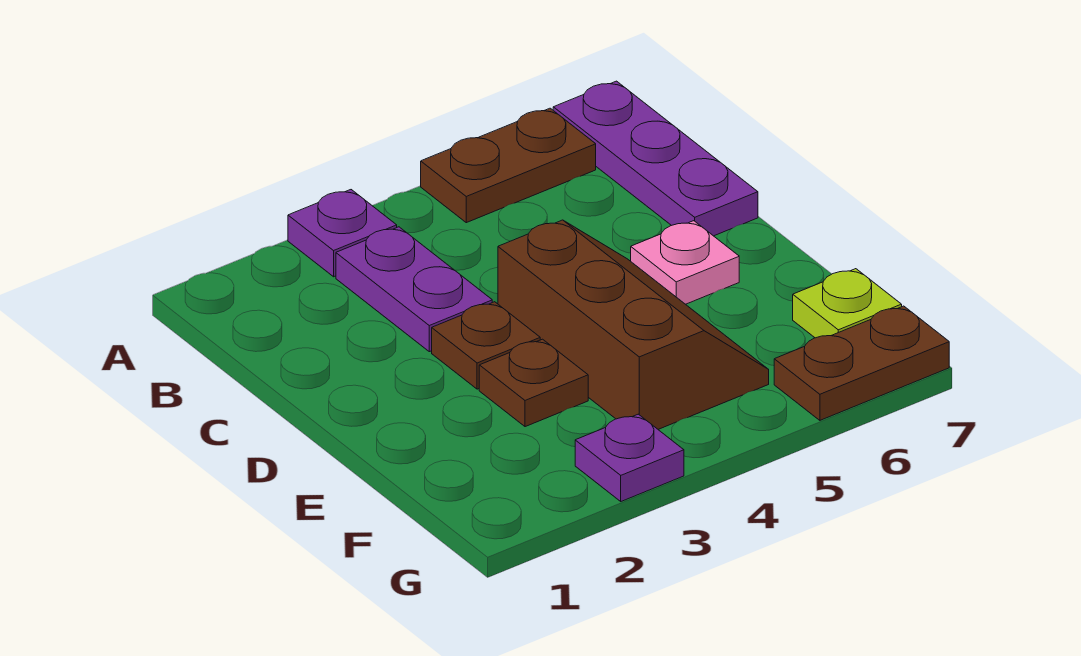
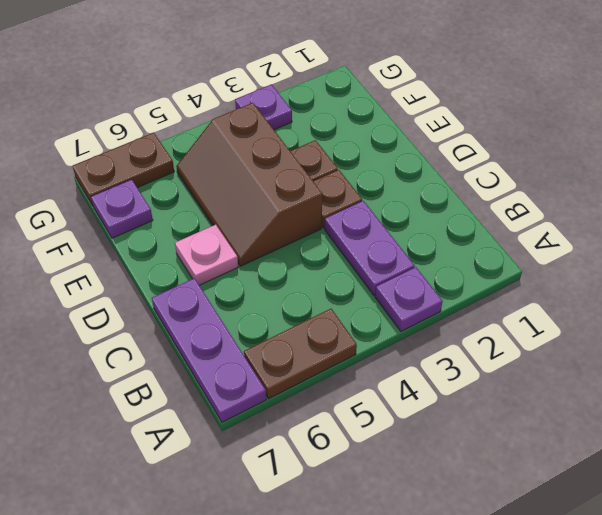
lime plate F7 level 1 -> purple plate F7 level 1

